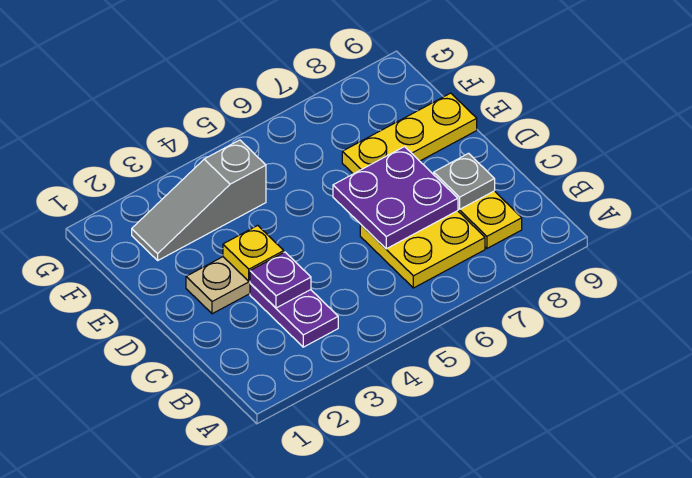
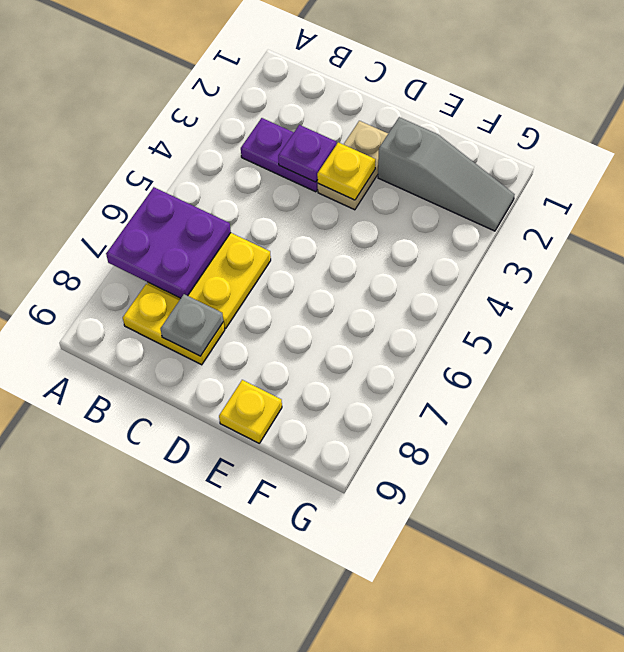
purple plate C6:D7 level 2 -> purple plate A6:B7 level 2
yellow plate E7:E9 level 1 -> yellow plate E9 level 1
grey slope F2:F4 level 1 top 4 -> grey slope E2:G2 level 1 top E

